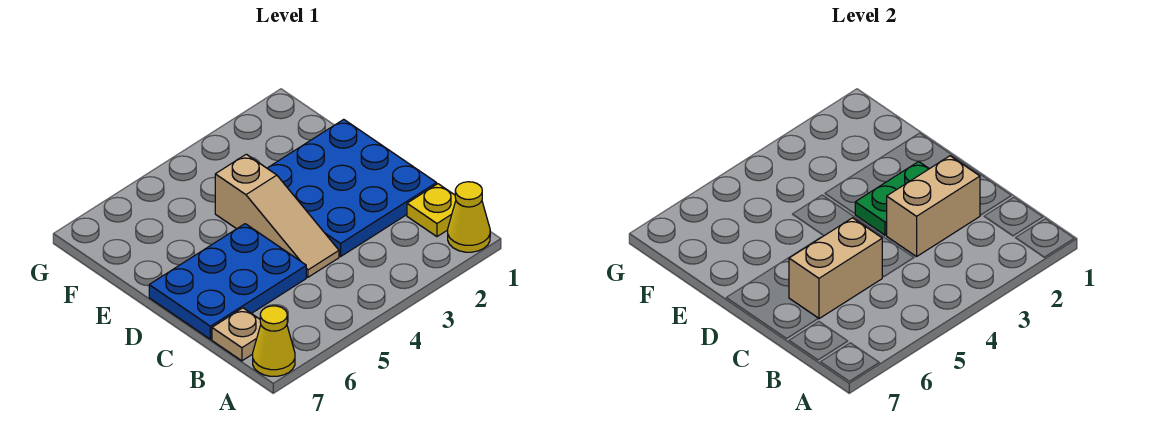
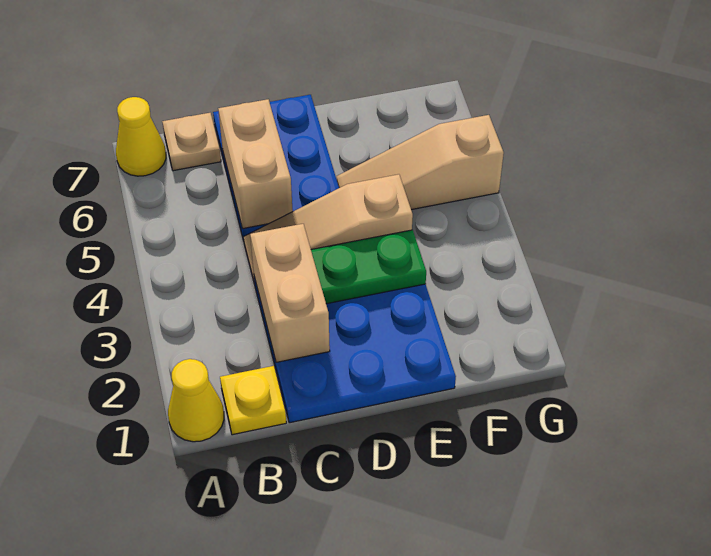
green plate D2:D3 level 2 -> green plate D3:E3 level 2
none -> tan slope E5:G5 level 1 top G

